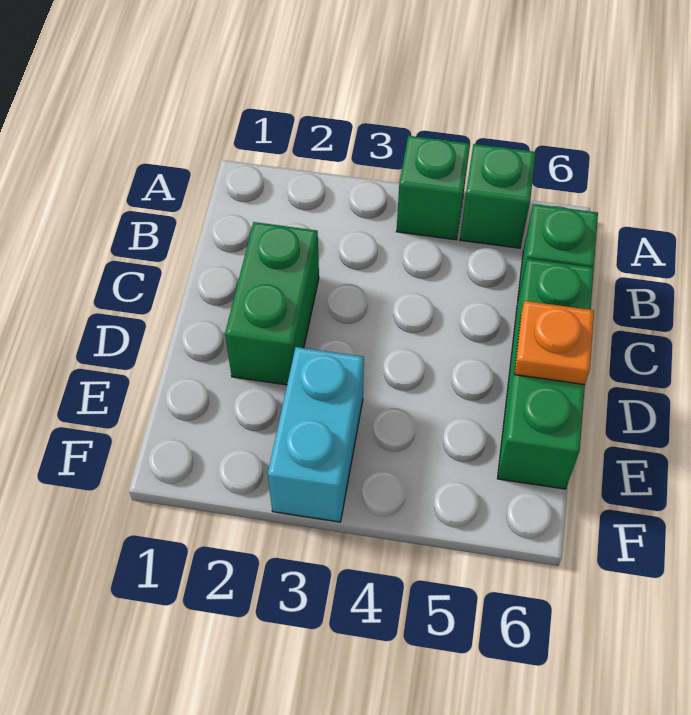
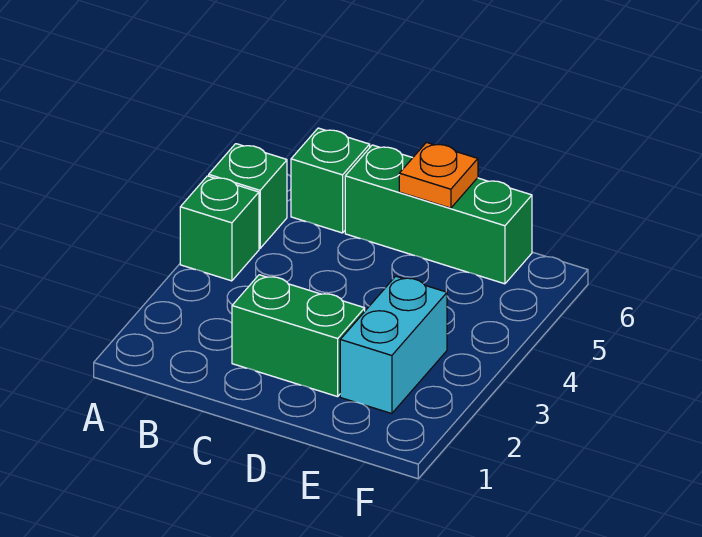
cyan brick E3:F3 level 1 -> cyan brick E2:E3 level 1

